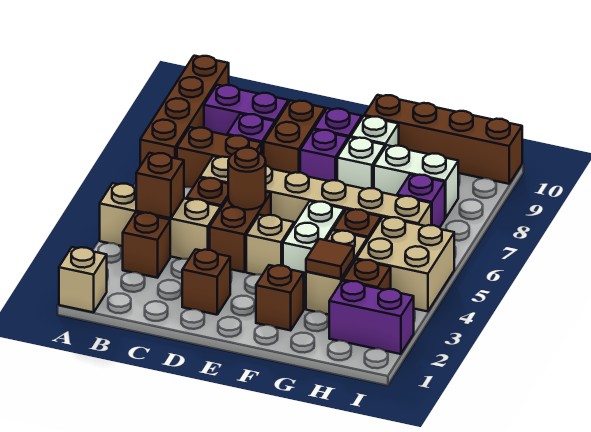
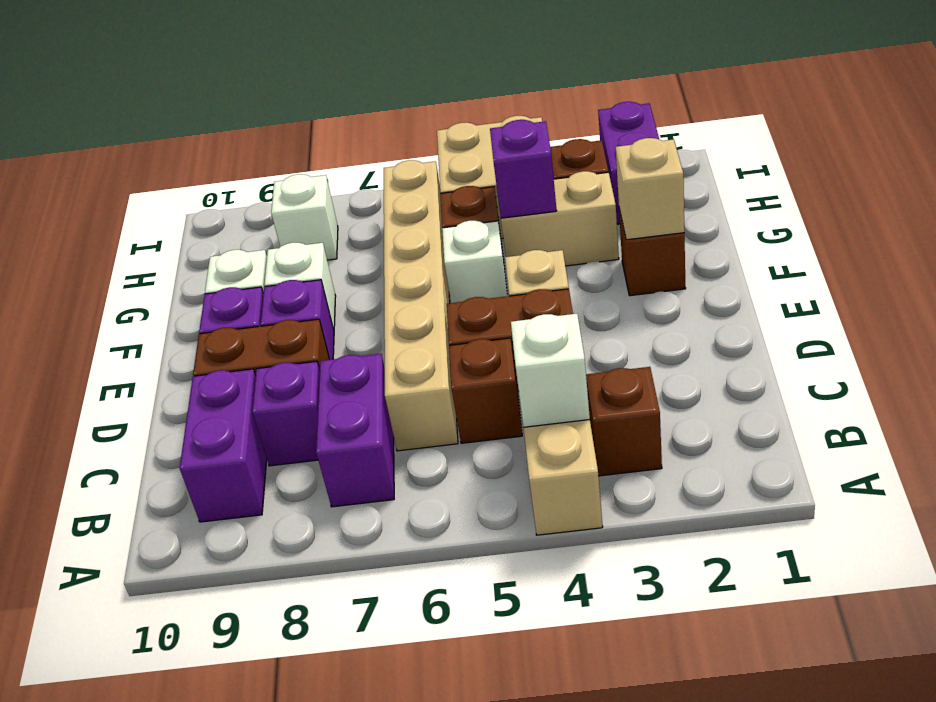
tan brick A1 level 1 -> tan brick F2 level 2
brown brick A7:A10 level 1 -> none
brown brick B4 level 2 -> white brick B4 level 2
brown brick B7:C7 level 1 -> purple brick B7:C7 level 1
brown brick D2 level 1 -> none
brown round brick D5 level 2 -> none
white brick F4:F5 level 1 -> white brick F5 level 1
brown brick F10:I10 level 1 -> none
brown tile G3 level 2 -> none
white brick G8:H8 level 1 -> white brick H8 level 1
purple brick H7 level 1 -> purple brick G4 level 2

